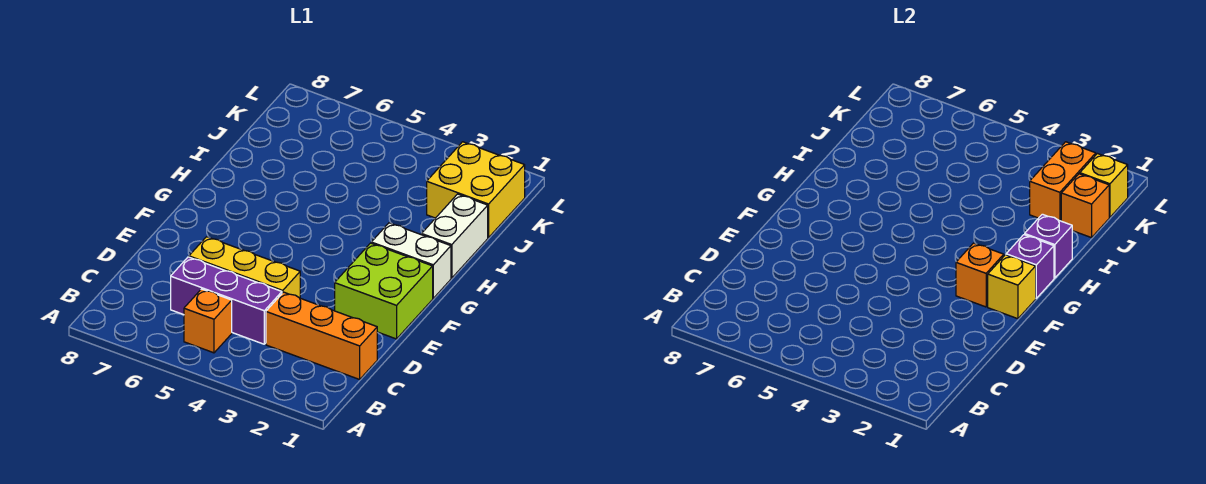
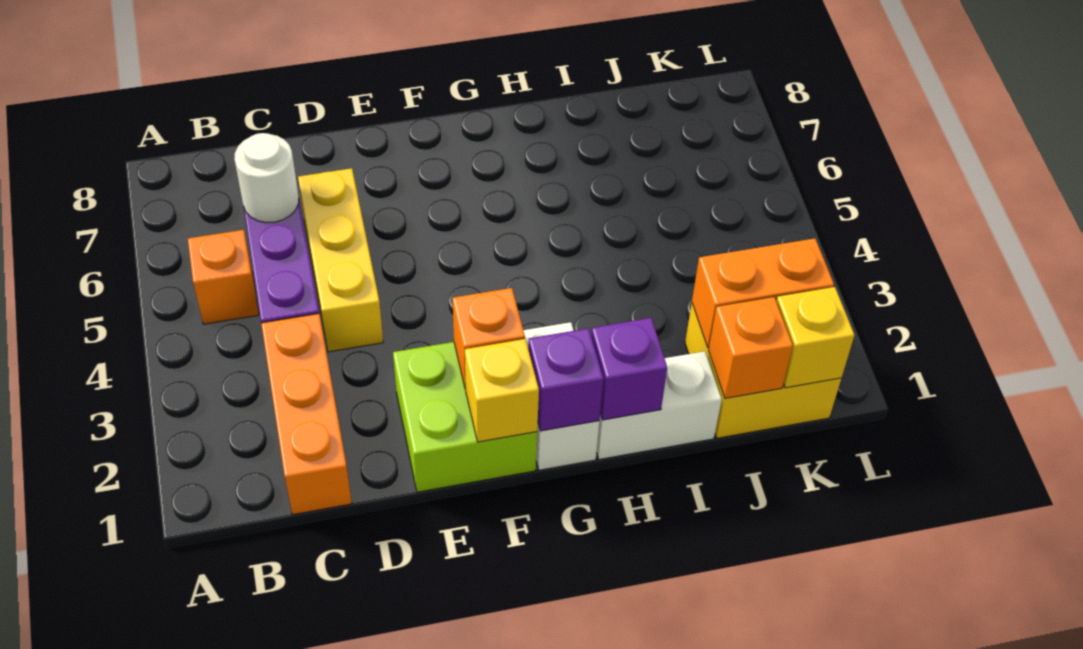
none -> white round brick C6 level 2

